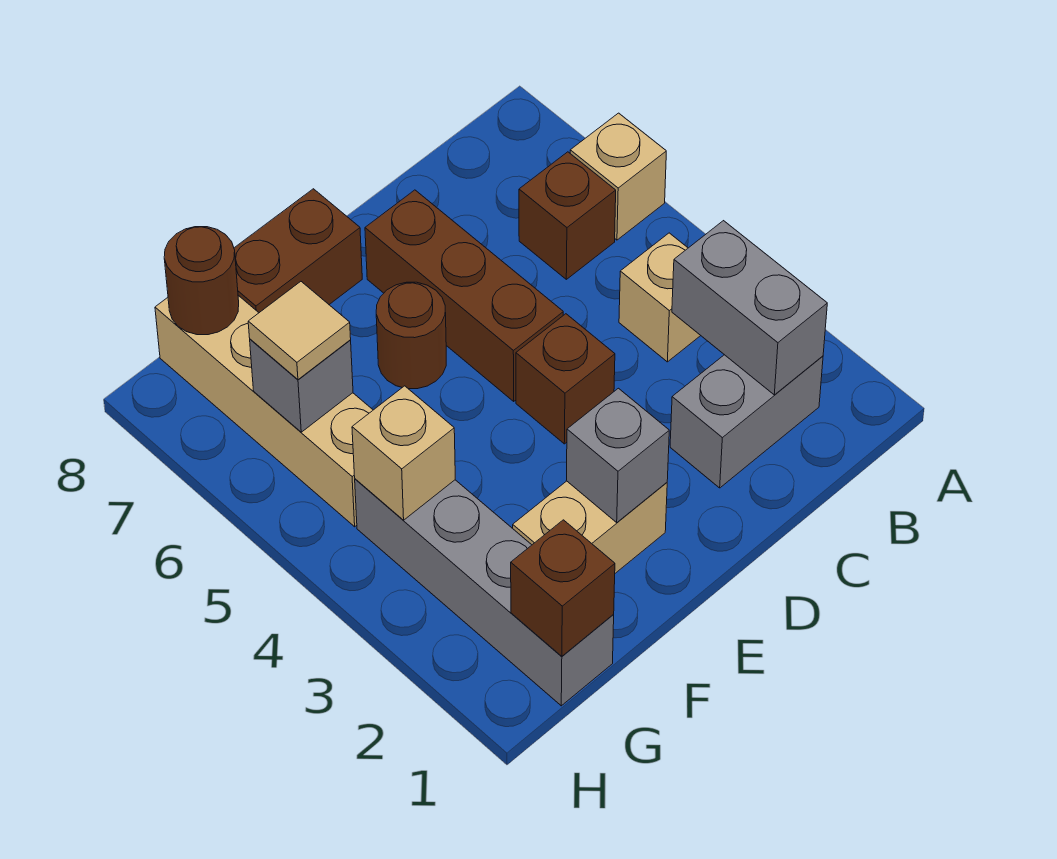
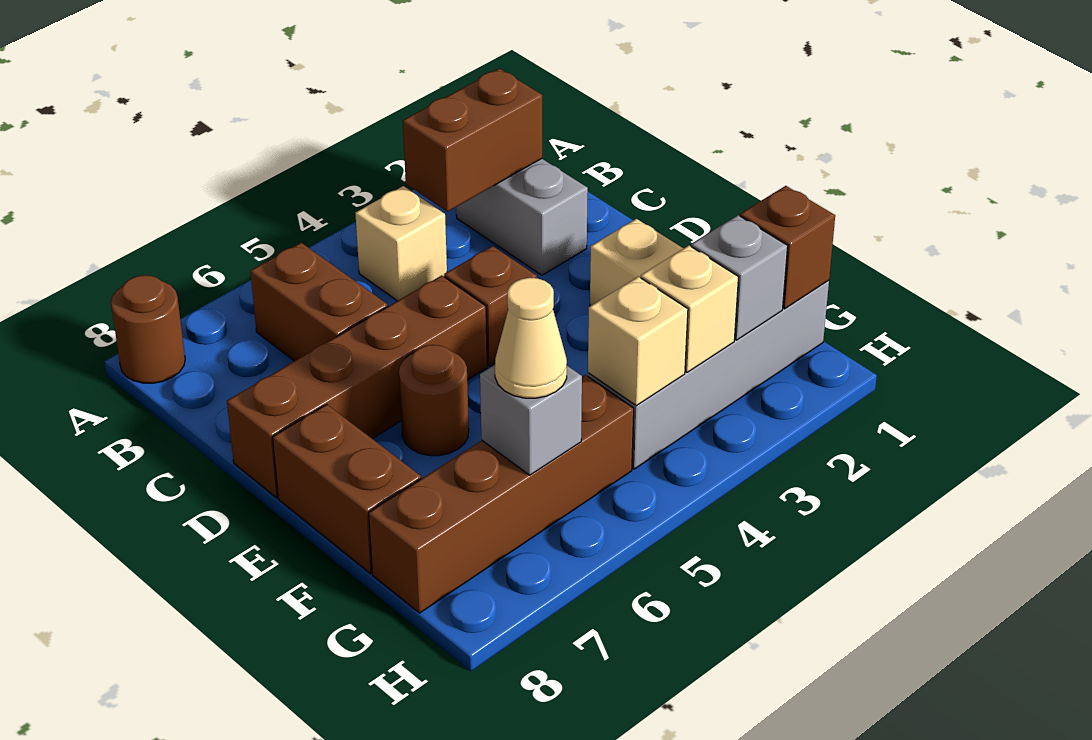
tan brick A6 level 1 -> tan brick G3 level 2
grey brick B2:B3 level 2 -> brown brick B2:B3 level 2
brown brick B6 level 1 -> brown brick B6:C6 level 1
brown brick D5:D7 level 1 -> brown brick D5:D8 level 1
grey brick E2 level 2 -> grey brick G2 level 2
tan brick G5:G8 level 1 -> brown brick G5:G8 level 1
tan tile G6 level 3 -> tan cone G6 level 3
brown round brick G8 level 2 -> brown round brick A8 level 1

